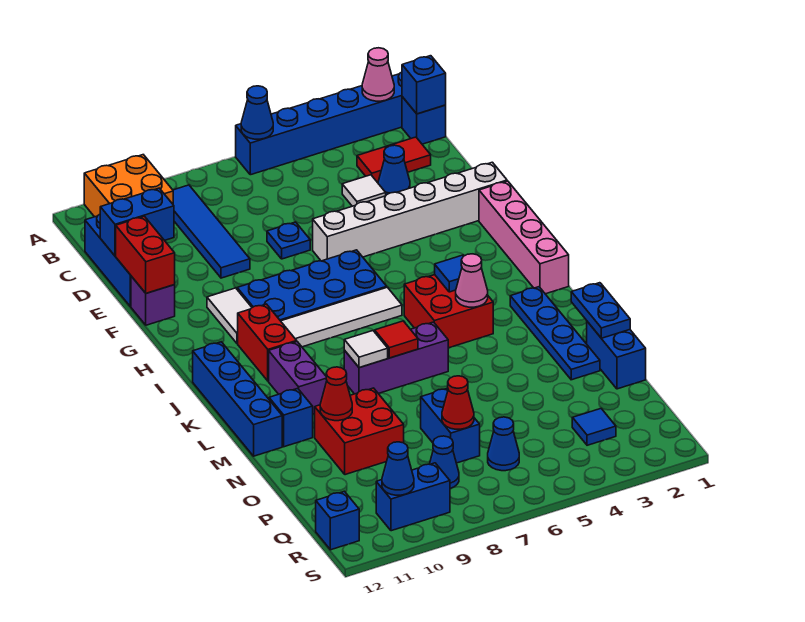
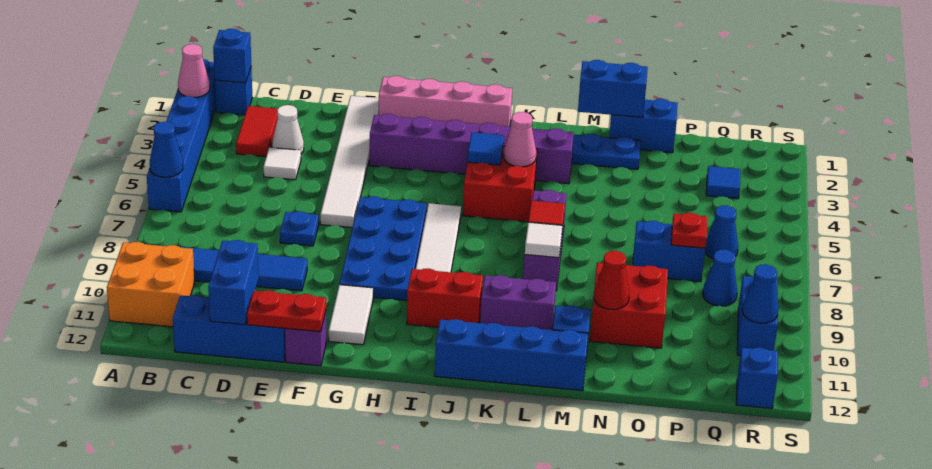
blue cone D3 level 1 -> white cone D3 level 1
red brick E12:F12 level 2 -> red plate E12:F12 level 2
white brick F1:F6 level 1 -> white tile F1:F6 level 1
none -> purple brick G3:L3 level 1
white tile G10:H10 level 1 -> white tile G10:G11 level 1
blue plate M1:N1 level 2 -> blue brick M1:N1 level 2
red cone P7 level 2 -> red plate P7 level 2

